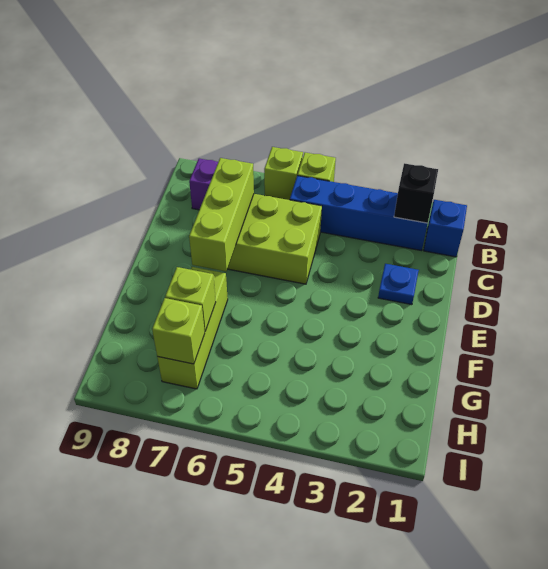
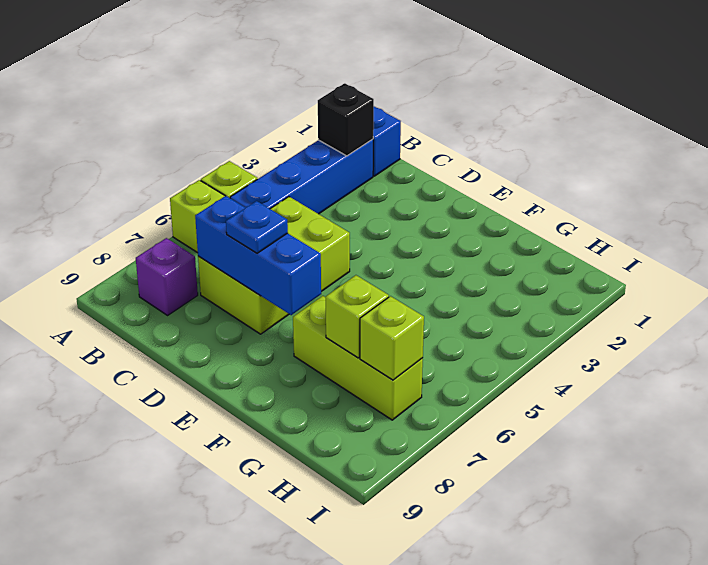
lime brick C7:E7 level 2 -> blue brick C7:E7 level 2
blue plate D2 level 1 -> blue plate D7 level 3

